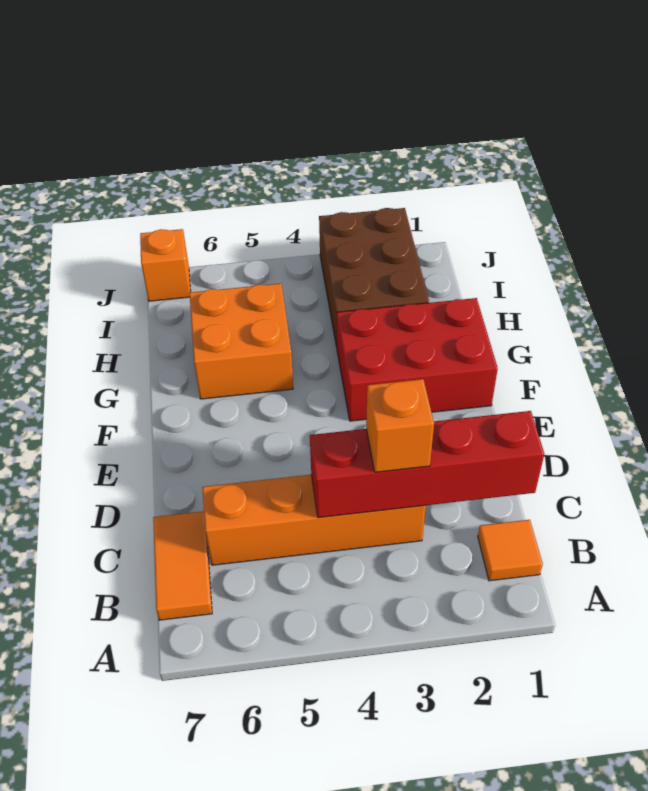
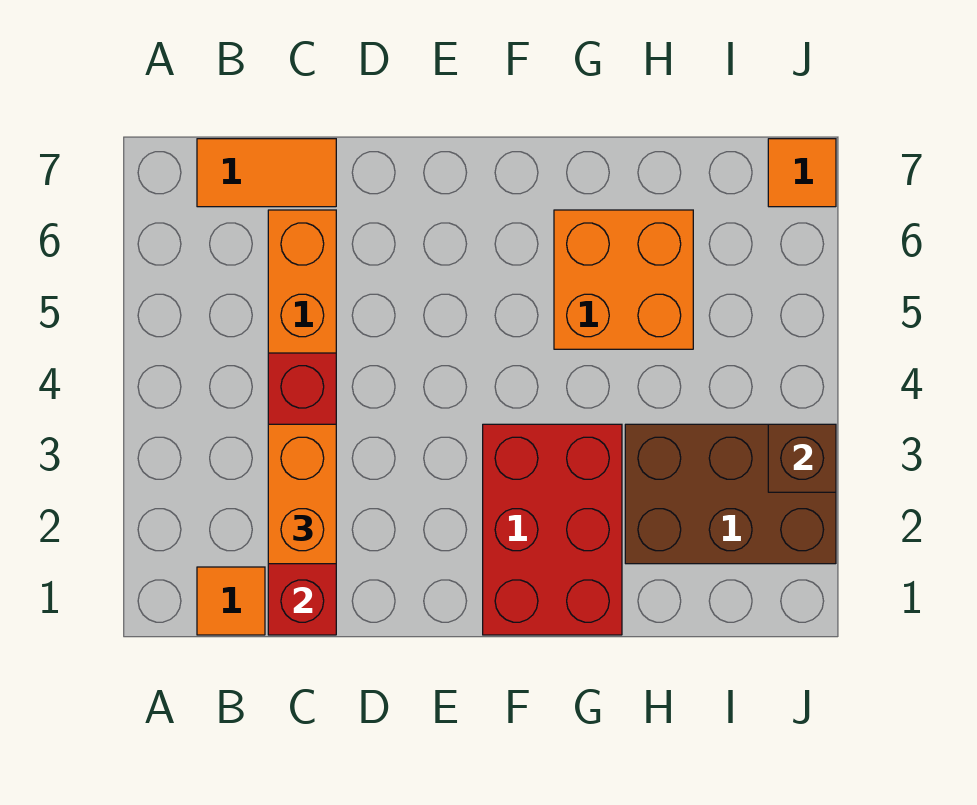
orange brick C3 level 3 -> orange brick C2:C3 level 3
none -> brown brick J3 level 2
orange brick J7 level 1 -> orange tile J7 level 1

